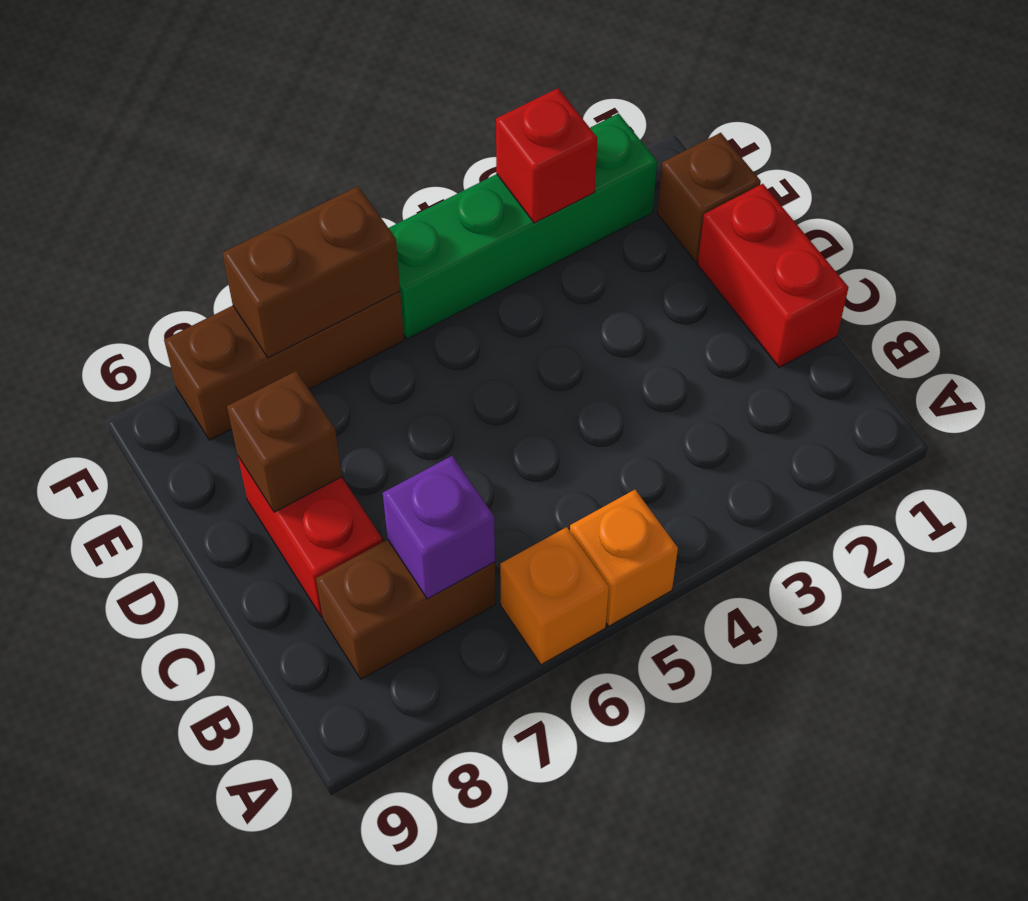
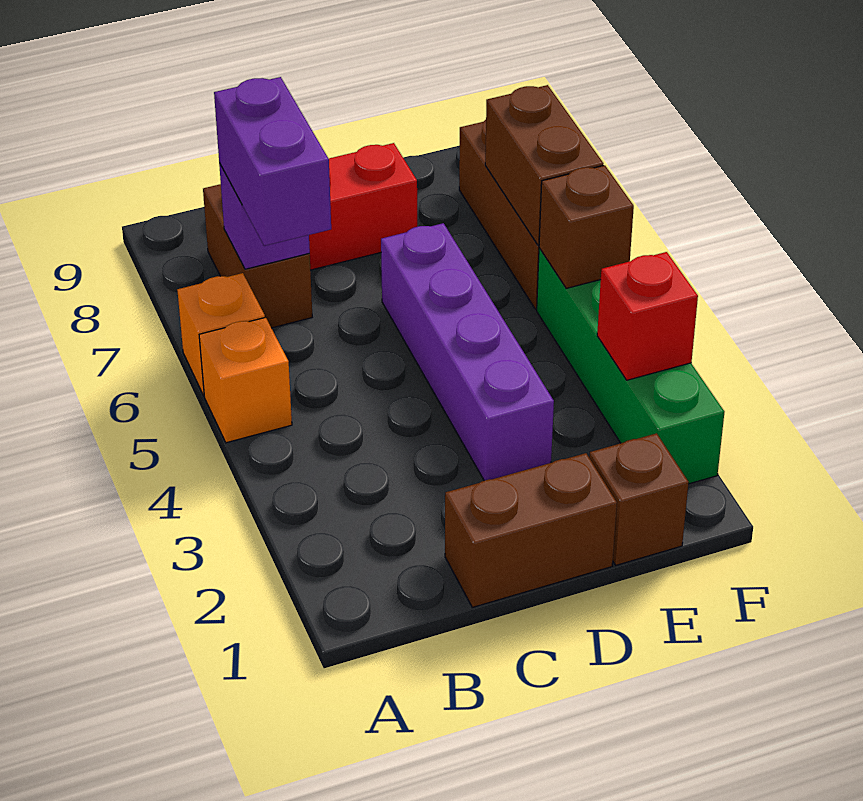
none -> purple brick B6:B7 level 3
red brick C1:D1 level 1 -> brown brick C1:D1 level 1
none -> purple brick D3:D6 level 1
brown brick D8 level 2 -> brown brick F5 level 2

